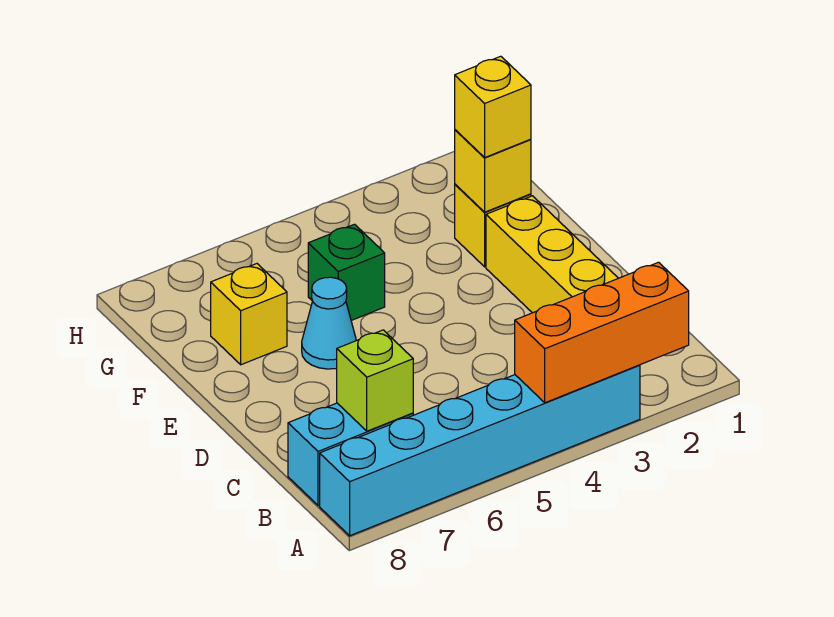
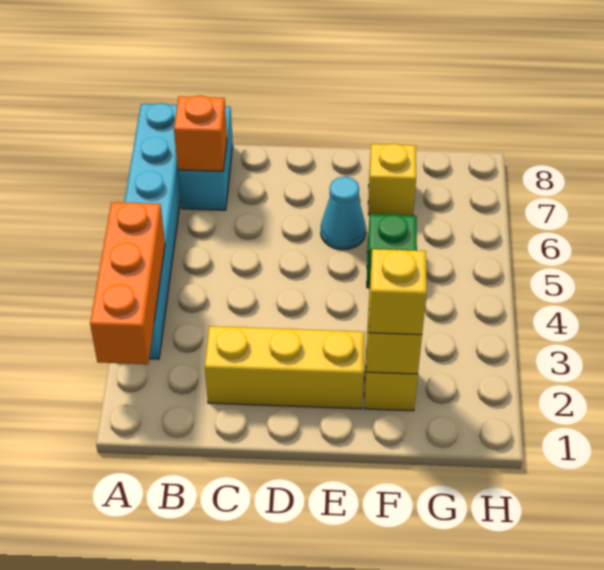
lime brick B7 level 2 -> orange brick B7 level 2

